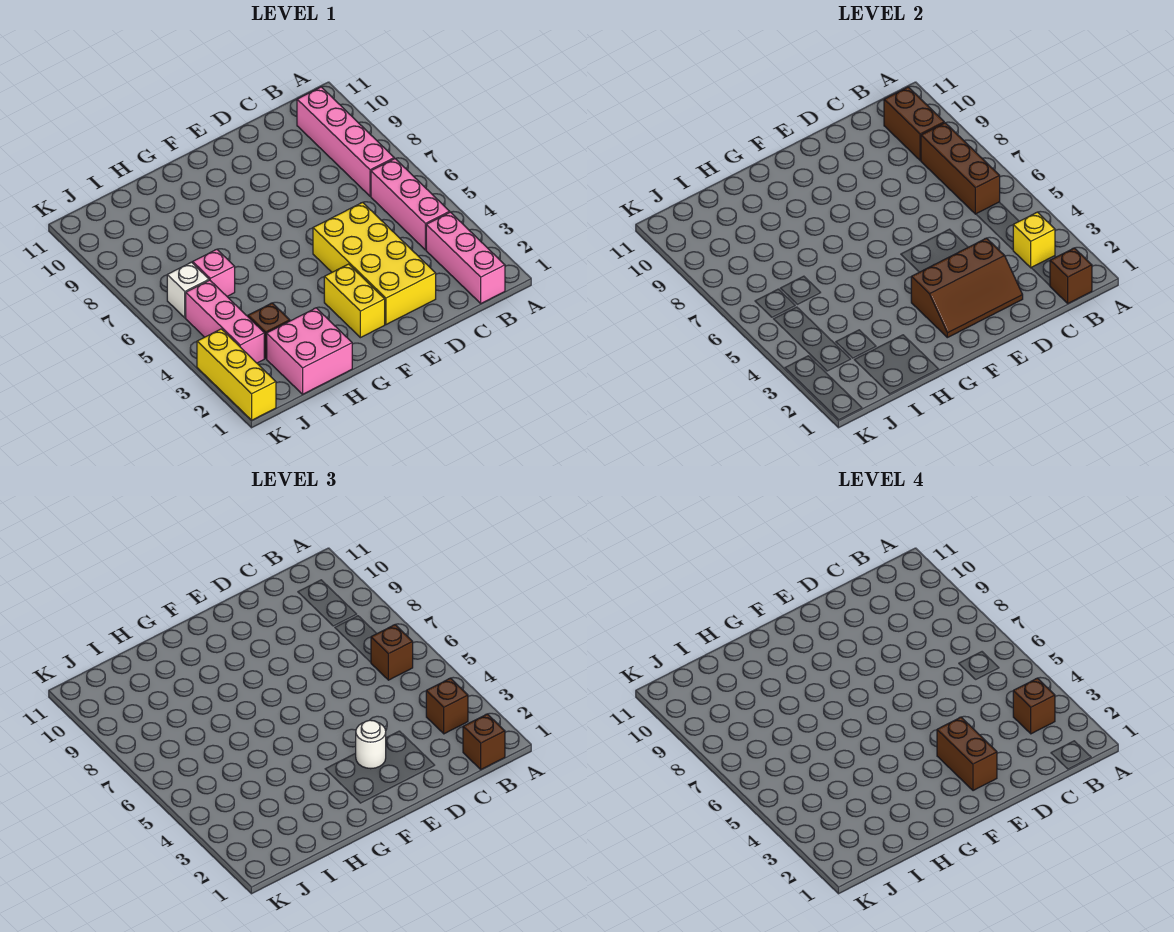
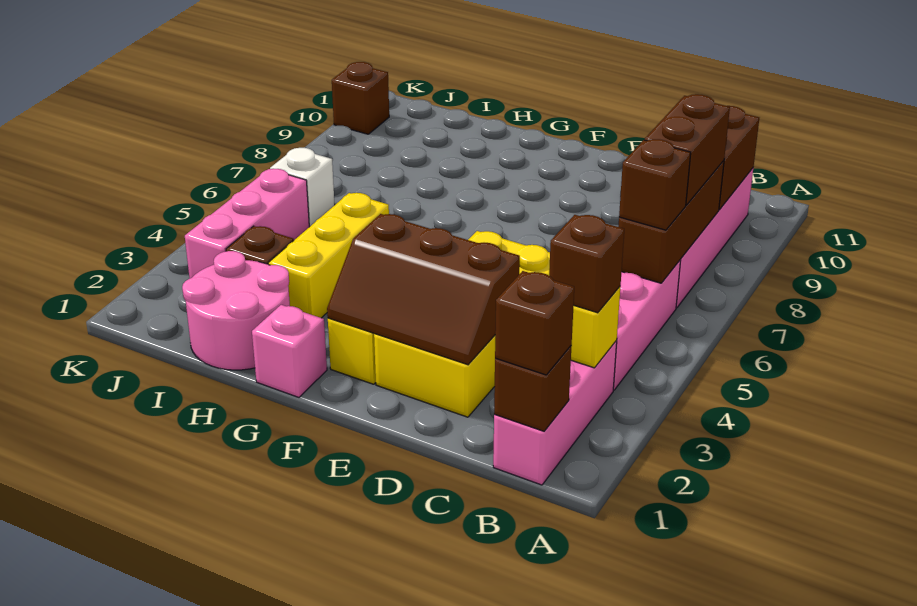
brown brick B3 level 4 -> brown brick K10 level 1
brown brick E2:E3 level 4 -> brown brick B7:B8 level 3
white round brick E3 level 3 -> none
pink brick H1:I2 level 1 -> pink round brick H1:I2 level 1
pink brick I6 level 1 -> pink brick G1 level 1
yellow brick K1:K3 level 1 -> yellow brick H3:H5 level 1

